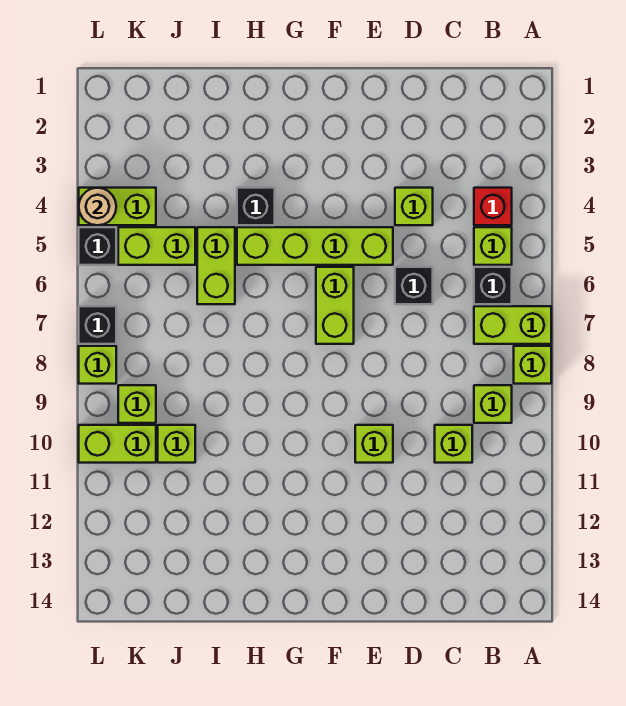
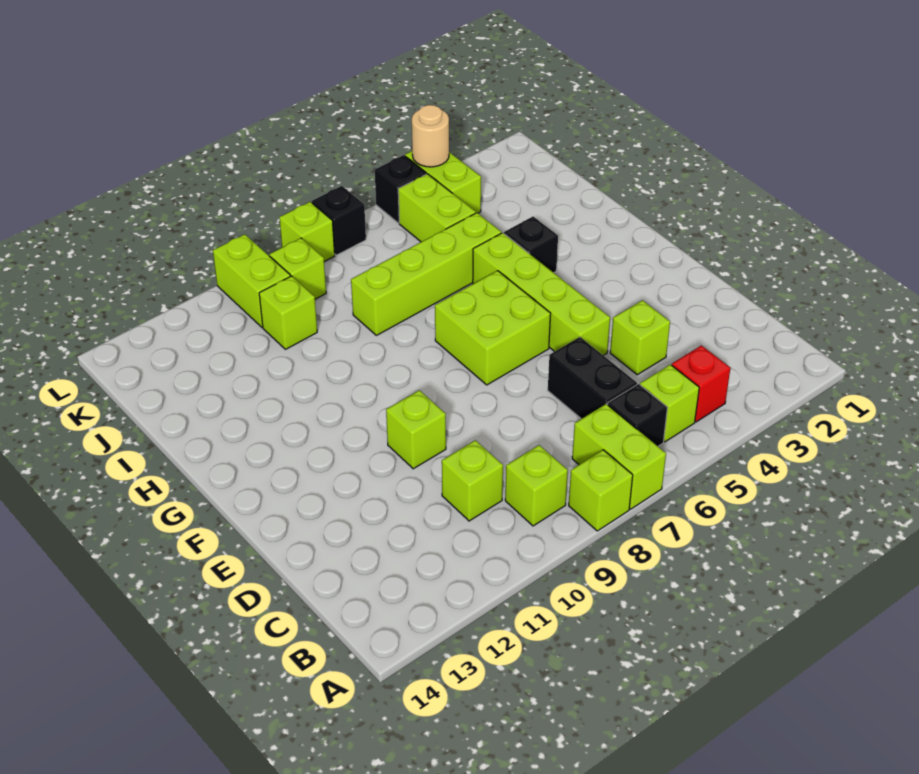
black brick D6 level 1 -> black brick C6:D6 level 1
lime brick F6:F7 level 1 -> lime brick F6:G7 level 1
lime brick I5:I6 level 1 -> lime brick I5:I8 level 1

